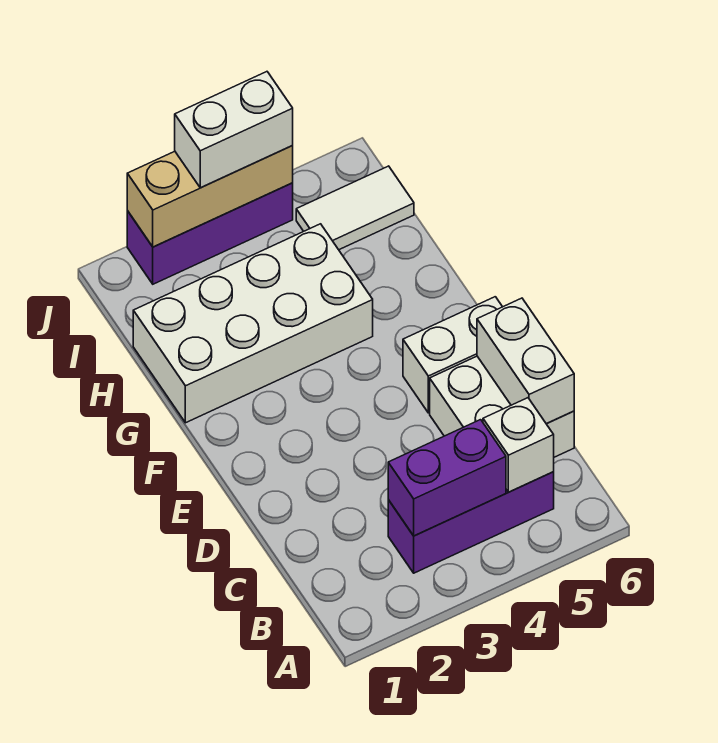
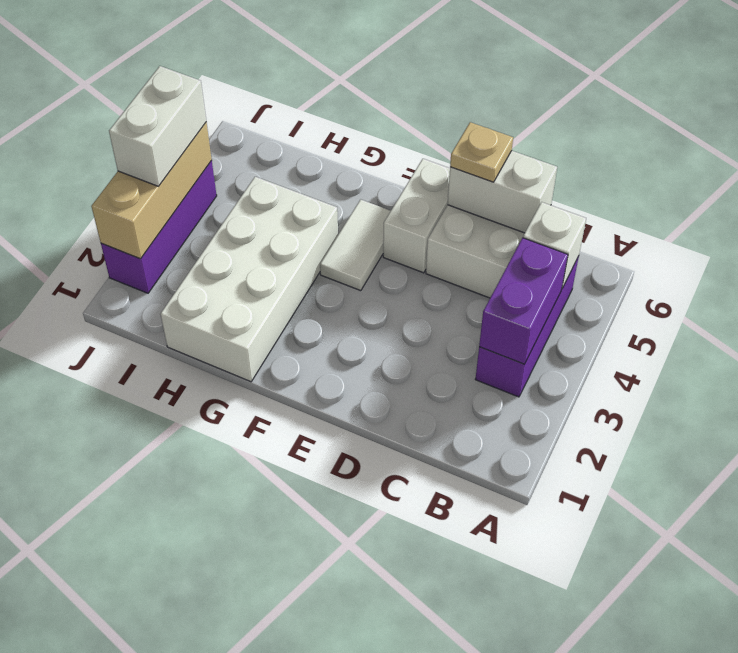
none -> tan plate D6 level 3
white tile I5:I6 level 1 -> white tile F4:F5 level 1

